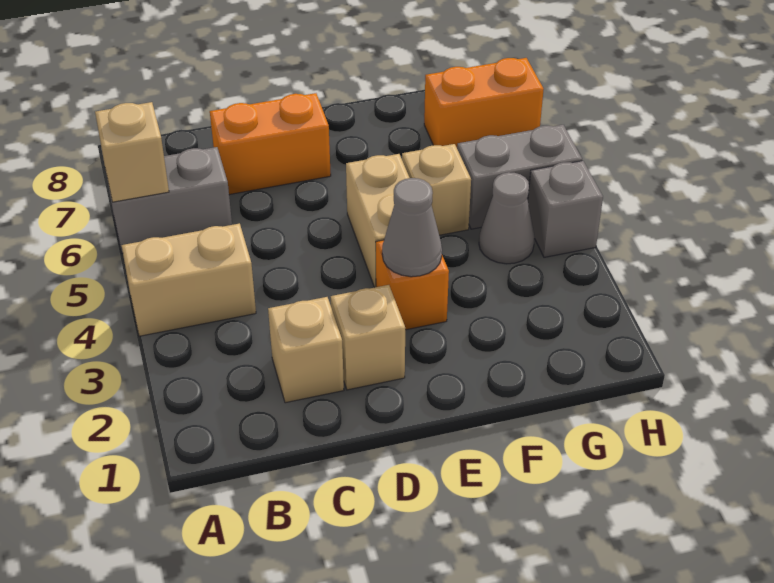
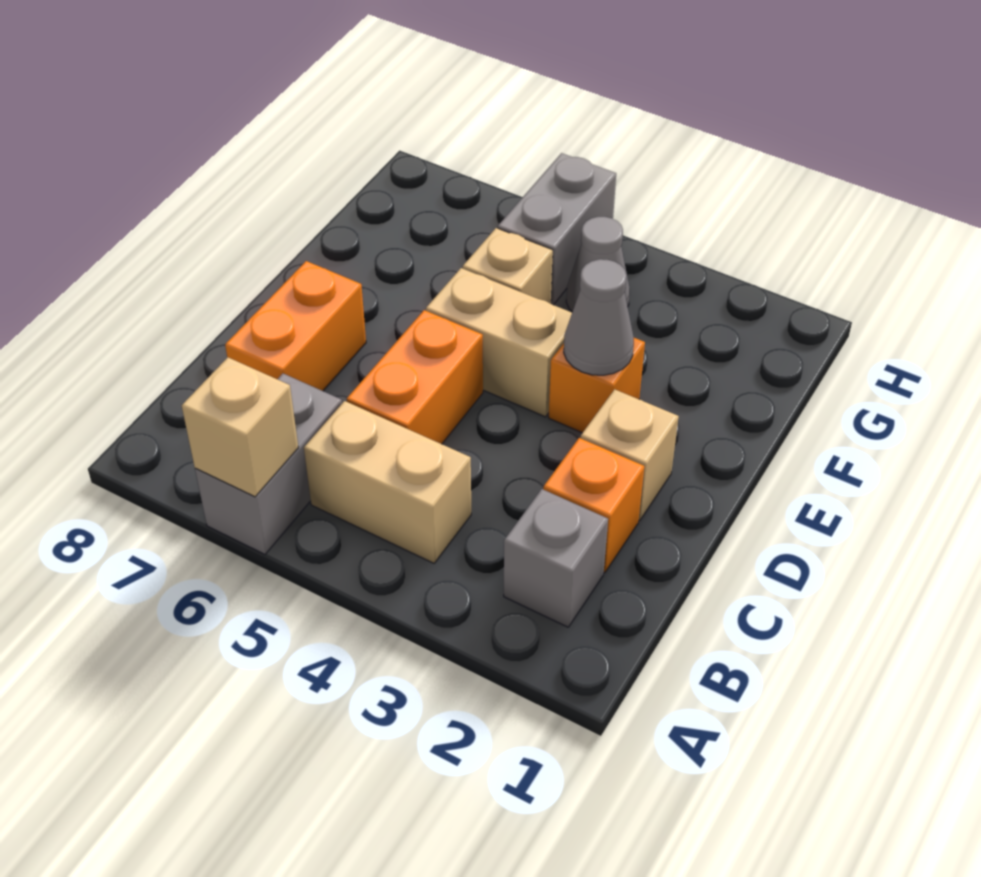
tan brick A4:B4 level 1 -> tan brick B4:B5 level 1
tan brick C2 level 1 -> orange brick C2 level 1
orange brick G7:H7 level 1 -> orange brick C5:D5 level 1
grey brick H4 level 1 -> grey brick B2 level 1

